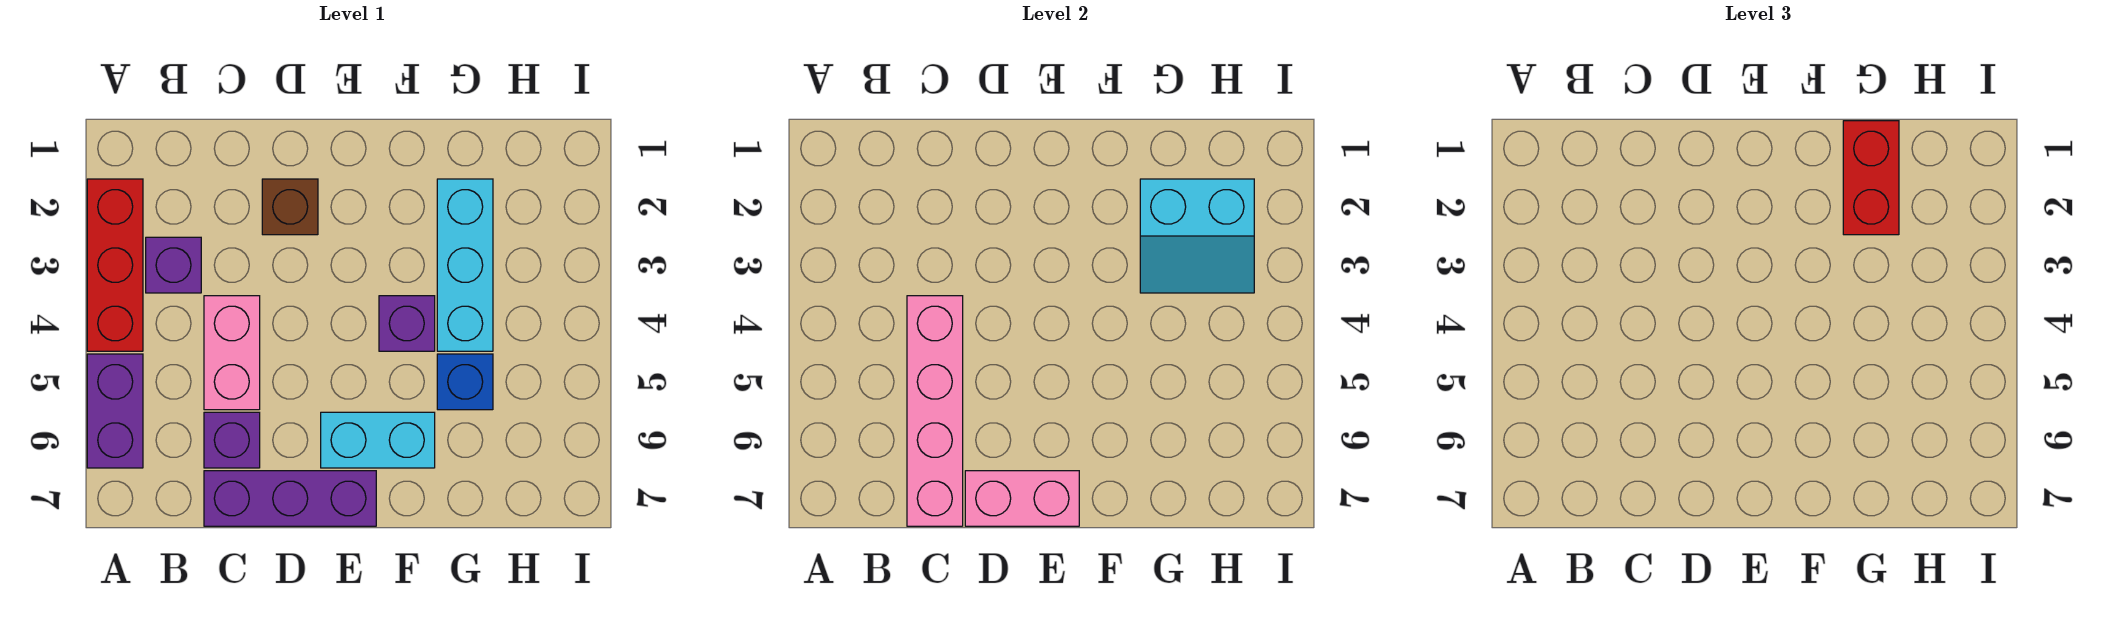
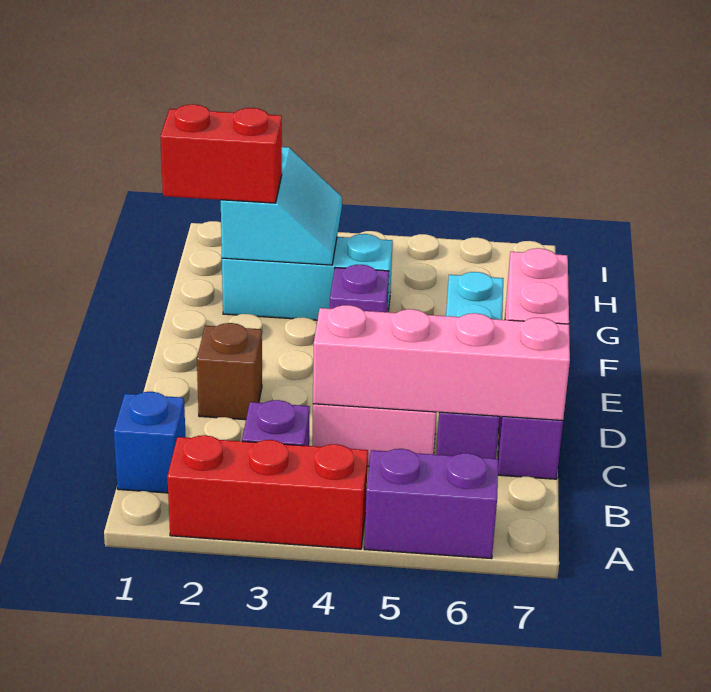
blue brick G5 level 1 -> blue brick B1 level 1

